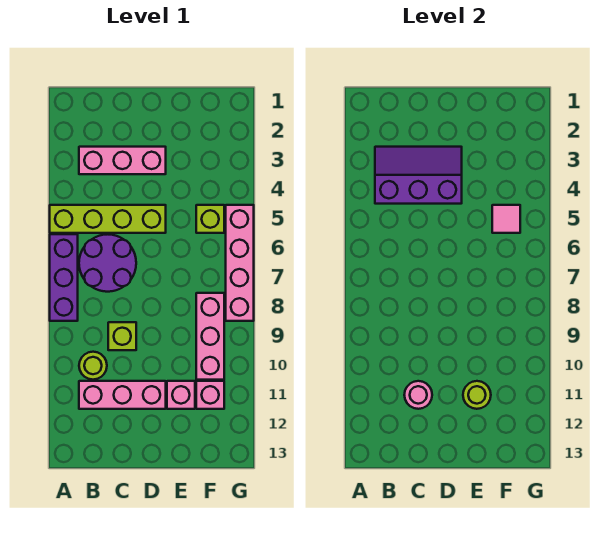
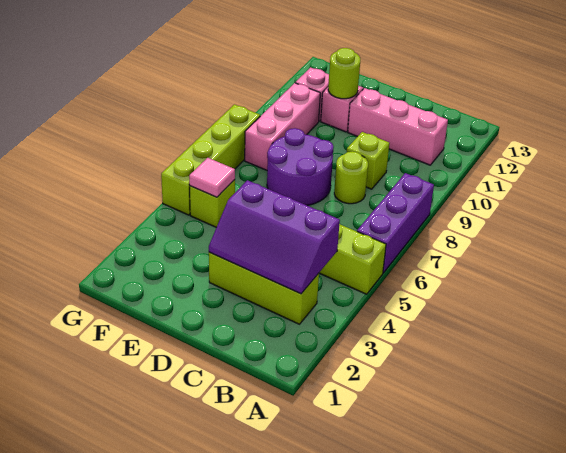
pink brick B3:D3 level 1 -> lime brick B3:D3 level 1
purple round brick B6:C7 level 1 -> purple round brick D7:E8 level 1
lime round brick B10 level 1 -> lime round brick C8 level 1
pink round brick C11 level 2 -> none
pink brick G5:G8 level 1 -> lime brick G5:G8 level 1

